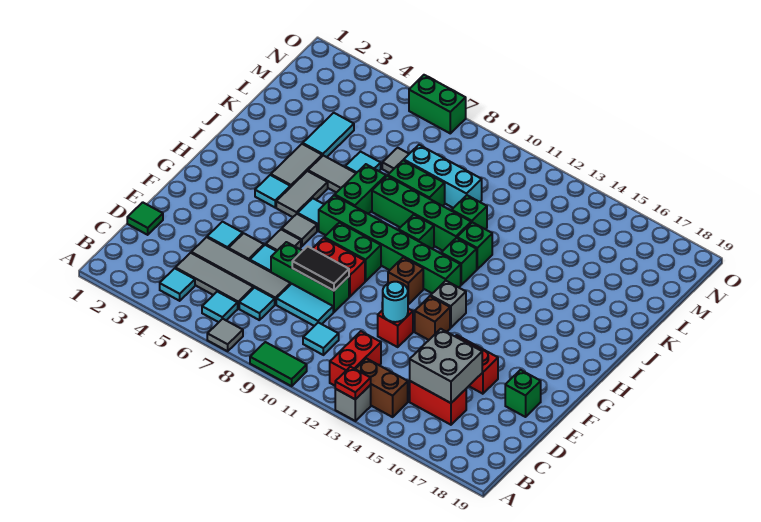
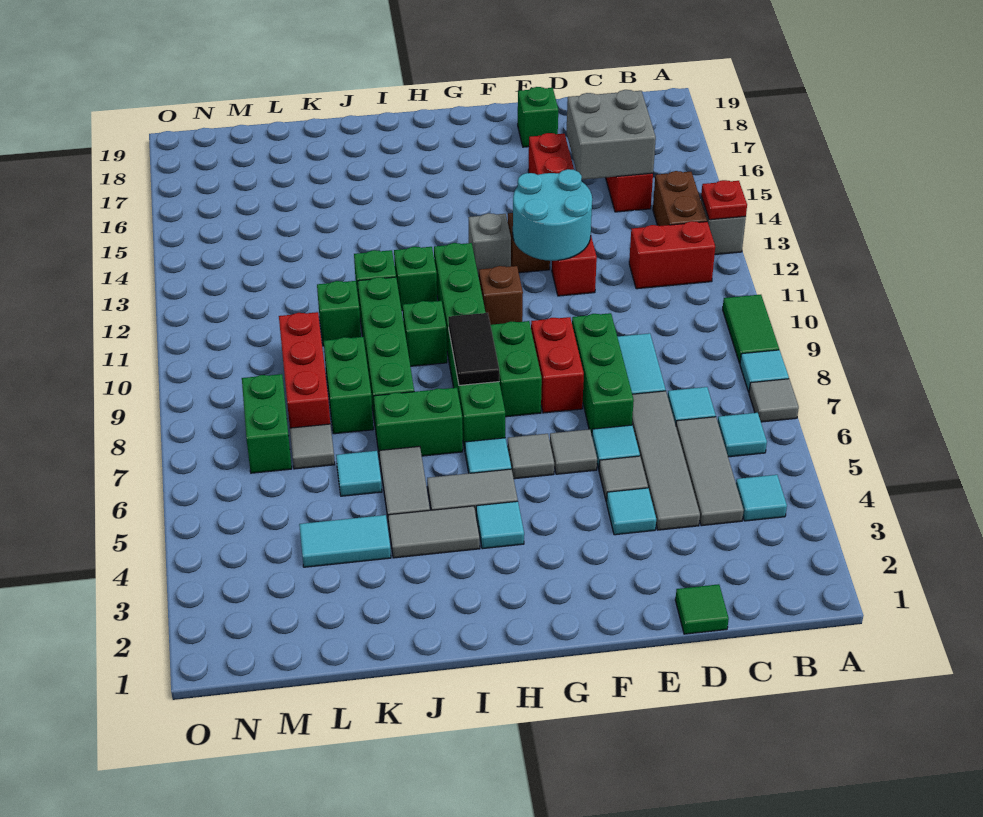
cyan tile C10 level 1 -> cyan tile A8 level 1
black tile E8:E9 level 2 -> black tile H8:H9 level 2
cyan round brick E12 level 2 -> cyan round brick E12:F13 level 2
cyan brick L8:L10 level 1 -> red brick L8:L10 level 1
green brick O6:O7 level 1 -> green brick M7:M8 level 1

